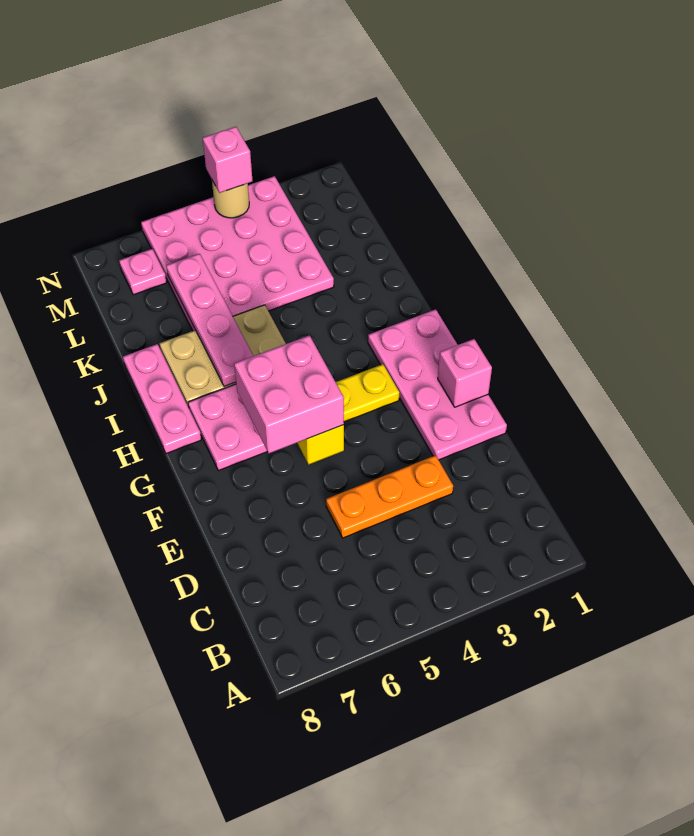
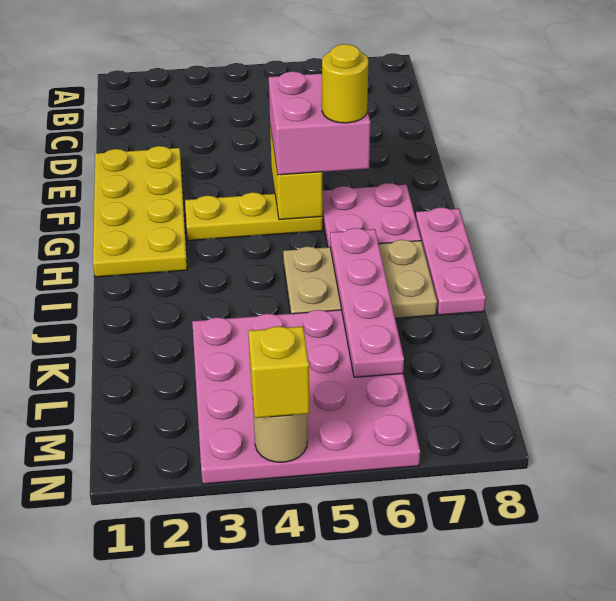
orange plate D3:D5 level 1 -> none
pink plate E1:H2 level 1 -> yellow plate E1:H2 level 1
pink brick F1 level 2 -> none
none -> yellow round brick G6 level 4
pink plate M7 level 1 -> none
pink brick N4 level 3 -> yellow brick N4 level 3

